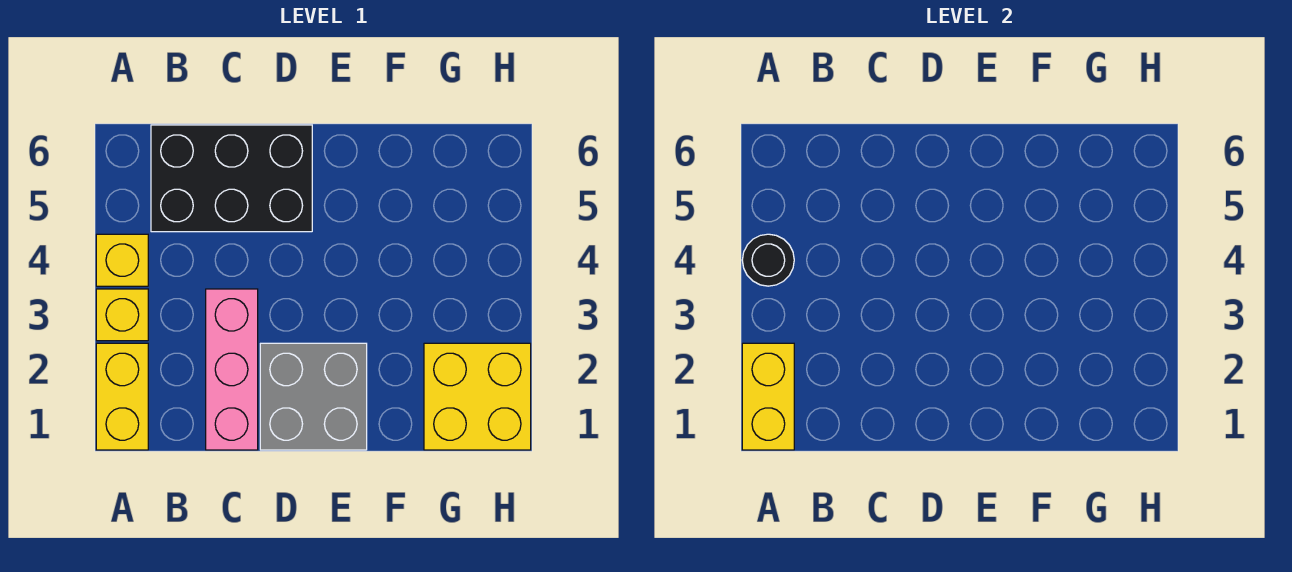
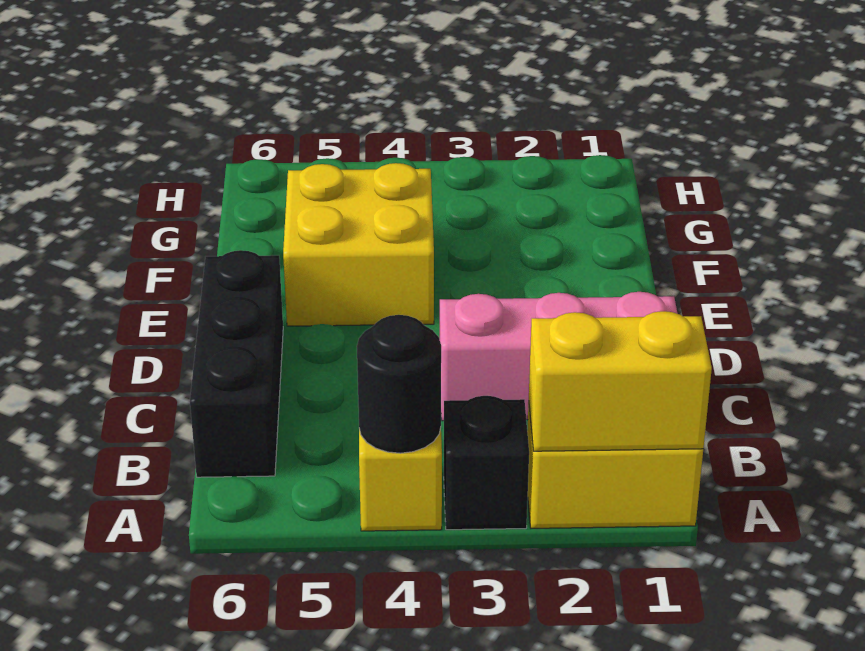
yellow brick A3 level 1 -> black brick A3 level 1
black brick B5:D6 level 1 -> black brick B6:D6 level 1
grey brick D1:E2 level 1 -> none
yellow brick G1:H2 level 1 -> yellow brick E4:F5 level 1

